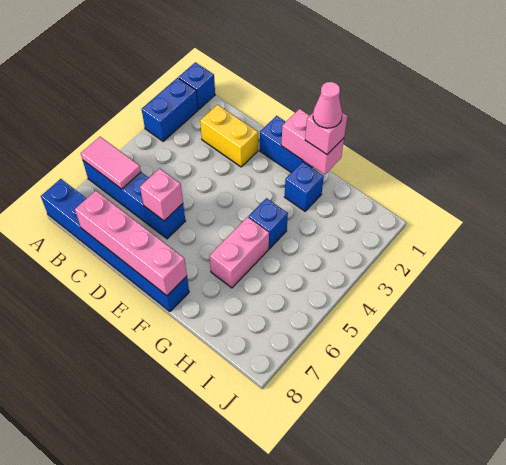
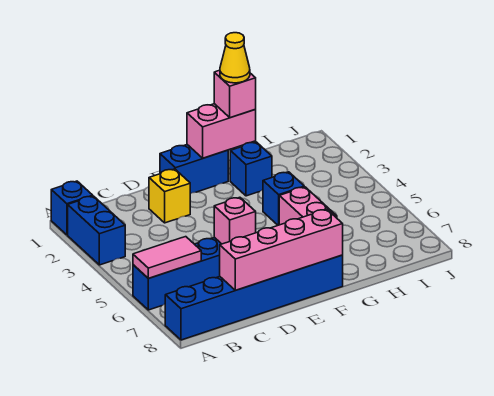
yellow brick C2:D2 level 1 -> yellow brick D2 level 1
pink cone G1 level 4 -> yellow cone G1 level 4

